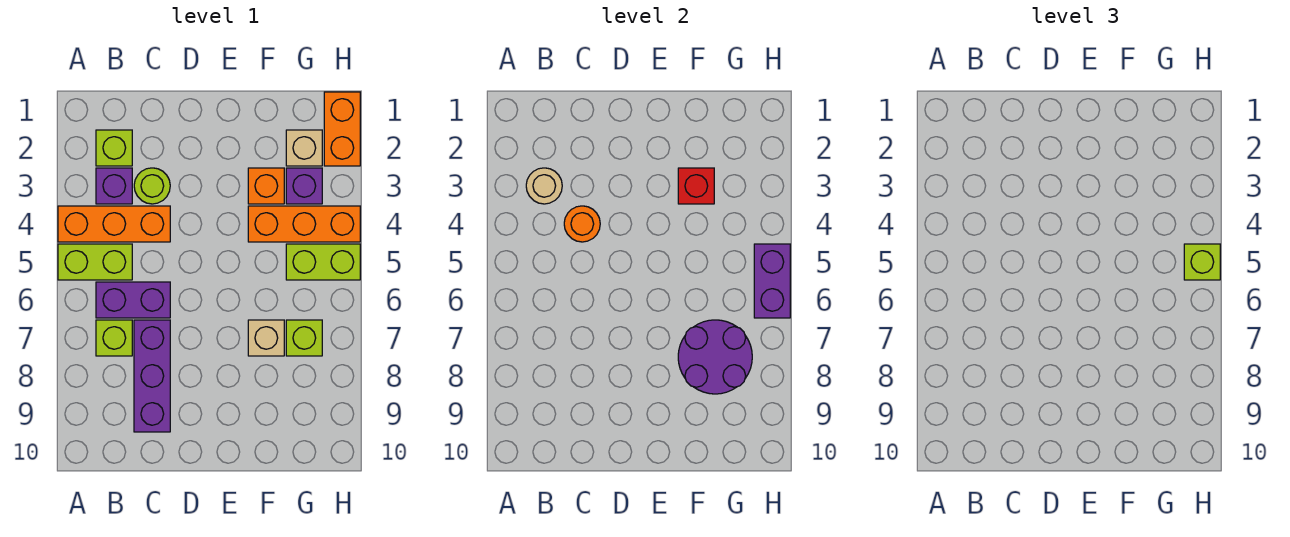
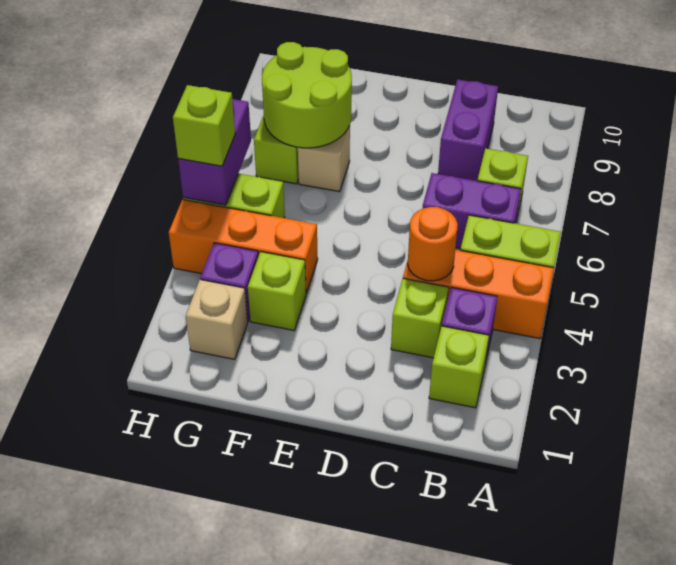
tan round brick B3 level 2 -> none
lime round brick C3 level 1 -> lime brick C3 level 1
purple brick C7:C9 level 1 -> purple brick C8:C9 level 1
orange brick F3 level 1 -> lime brick F3 level 1
red brick F3 level 2 -> none
purple round brick F7:G8 level 2 -> lime round brick F7:G8 level 2
orange brick H1:H2 level 1 -> none

